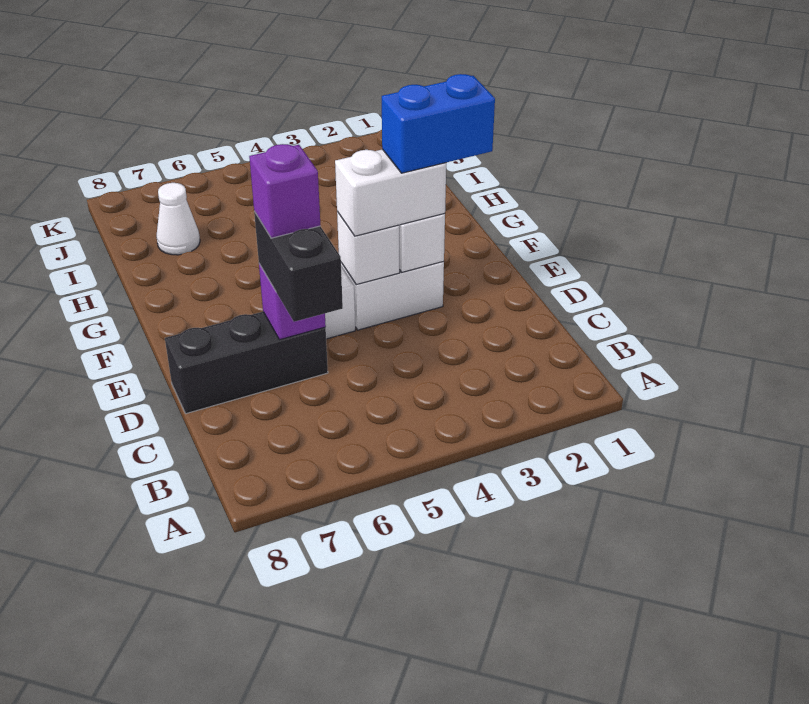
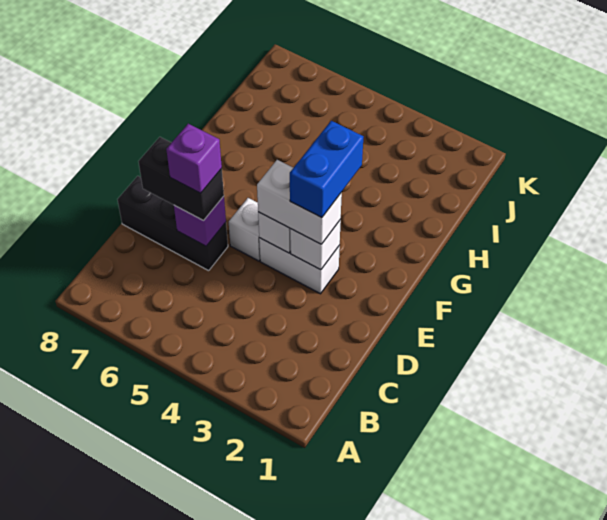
black brick C6:D6 level 3 -> black brick D6:D7 level 3
blue brick E2:E3 level 4 -> blue brick E3:F3 level 4
white cone I7 level 1 -> none

